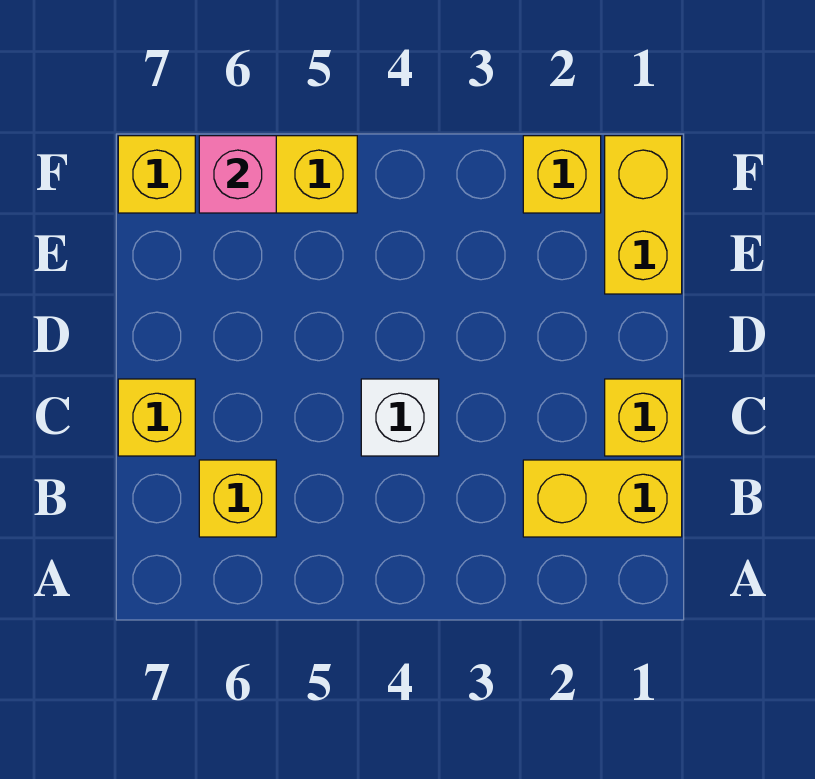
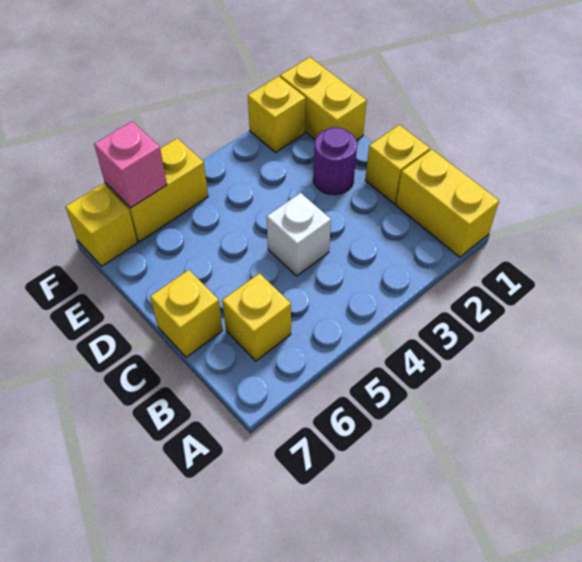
yellow brick B1:B2 level 1 -> yellow brick A1:B1 level 1
none -> purple round brick D2 level 1

